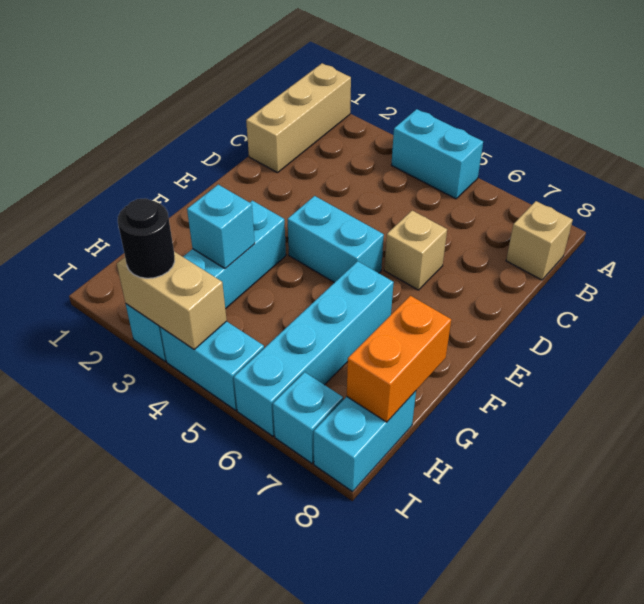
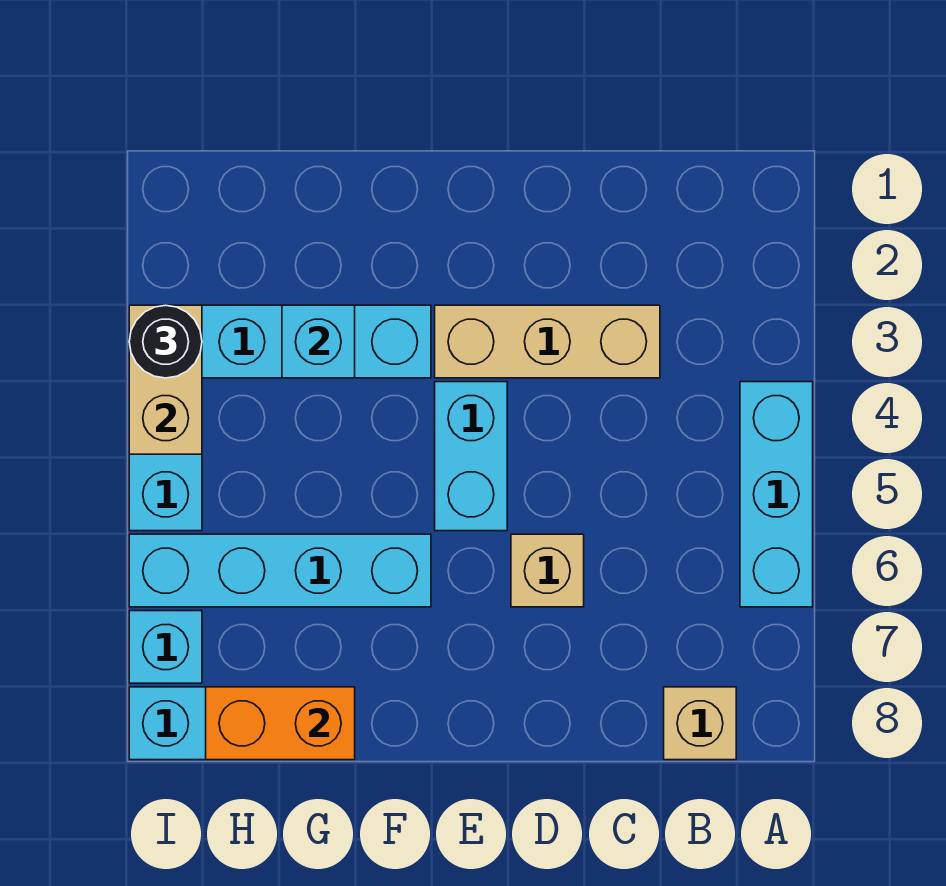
tan brick A1:C1 level 1 -> tan brick C3:E3 level 1
cyan brick A4:A5 level 1 -> cyan brick A4:A6 level 1

